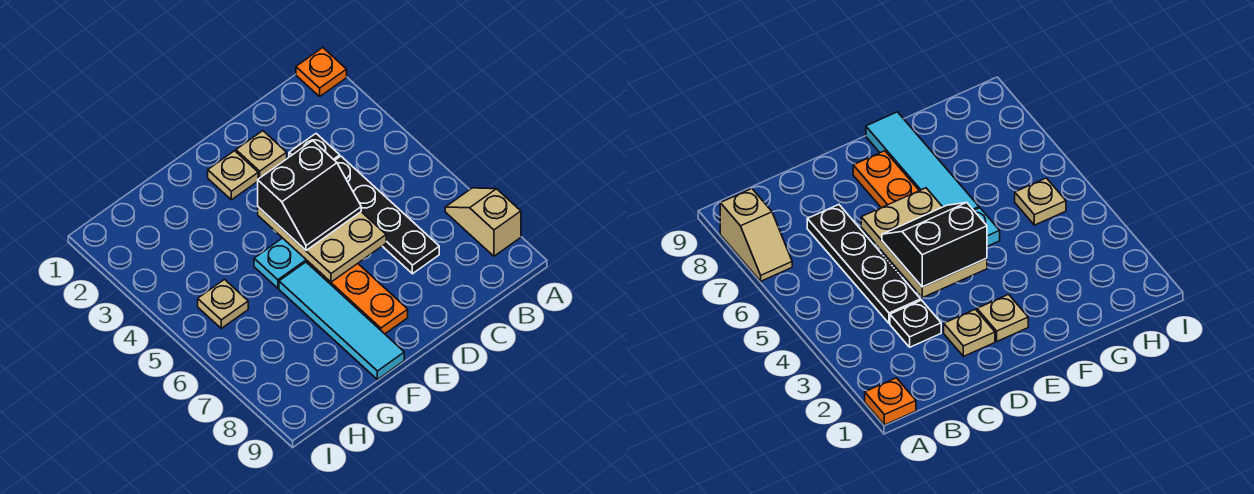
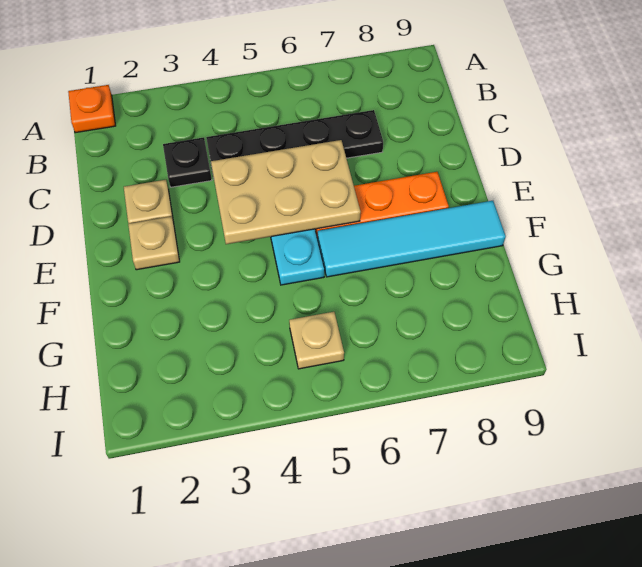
tan slope A7:A8 level 1 top 8 -> none
black slope D4:E5 level 3 top 4 -> none

